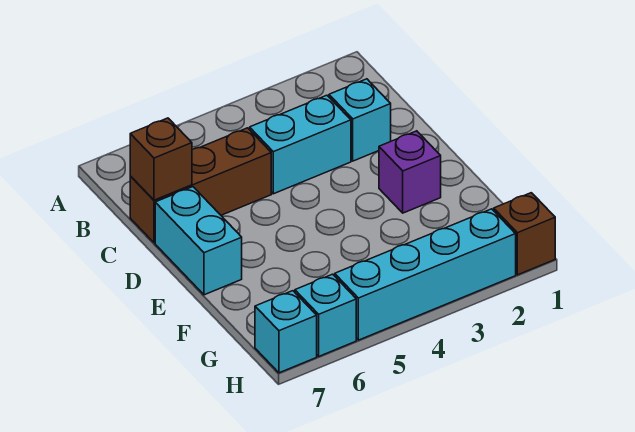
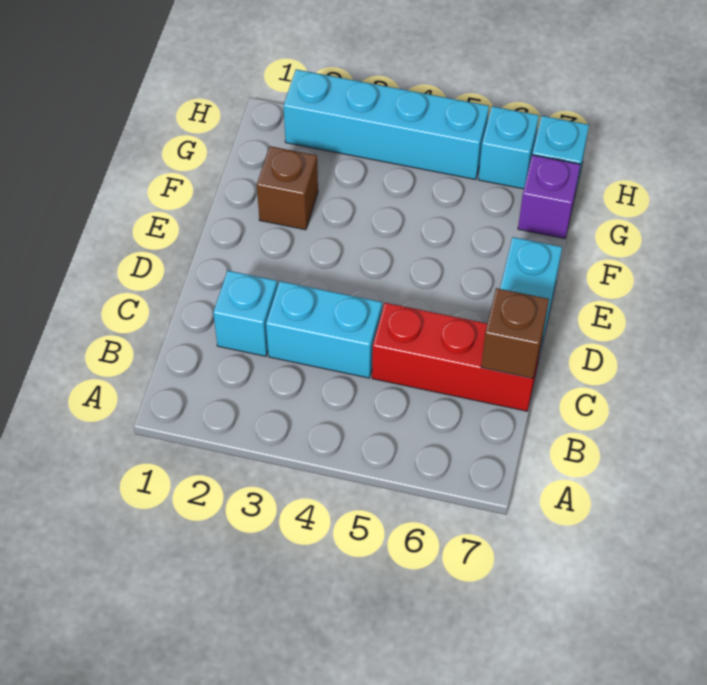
brown brick C5:C7 level 1 -> red brick C5:C7 level 1
purple brick E2 level 1 -> purple brick G7 level 1
brown brick H1 level 1 -> brown brick F2 level 1

